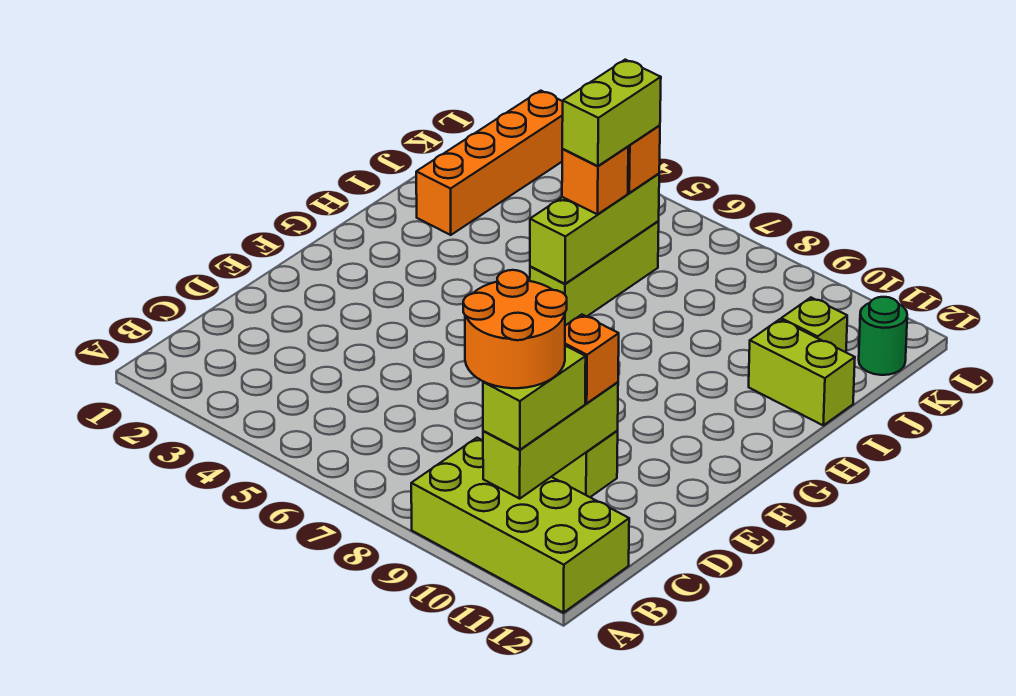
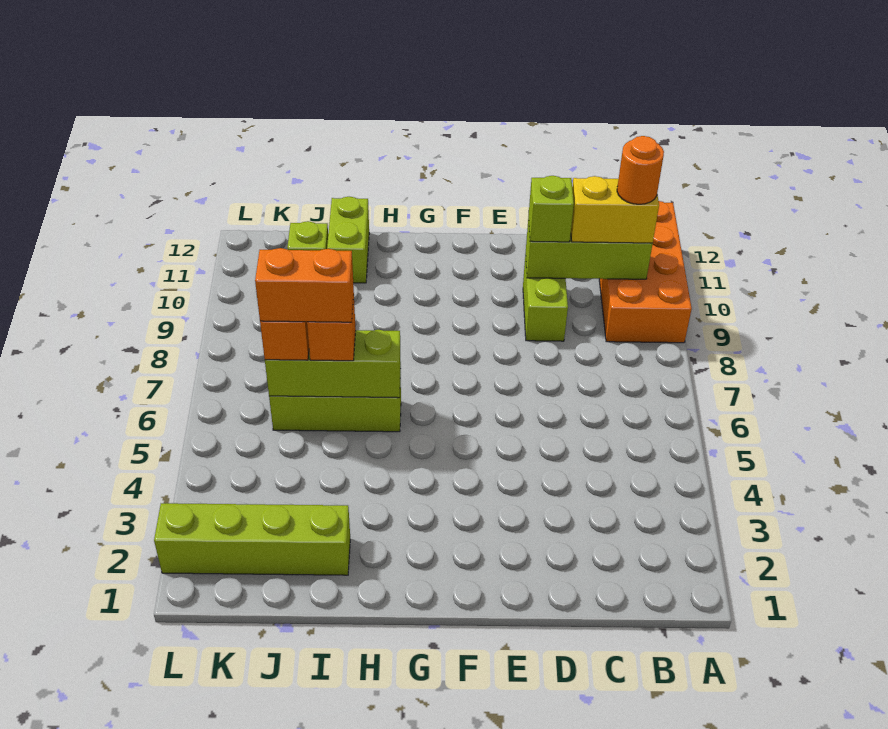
lime brick A9:B12 level 1 -> orange brick A9:B12 level 1
orange round brick B9:C10 level 4 -> orange round brick B10 level 4
lime brick B10:C10 level 3 -> yellow brick B10:C10 level 3
orange brick D10 level 3 -> lime brick D10 level 3
orange brick I2:L2 level 1 -> lime brick I2:L2 level 1
lime brick I6:J6 level 4 -> orange brick I6:J6 level 4
green round brick K12 level 1 -> none

